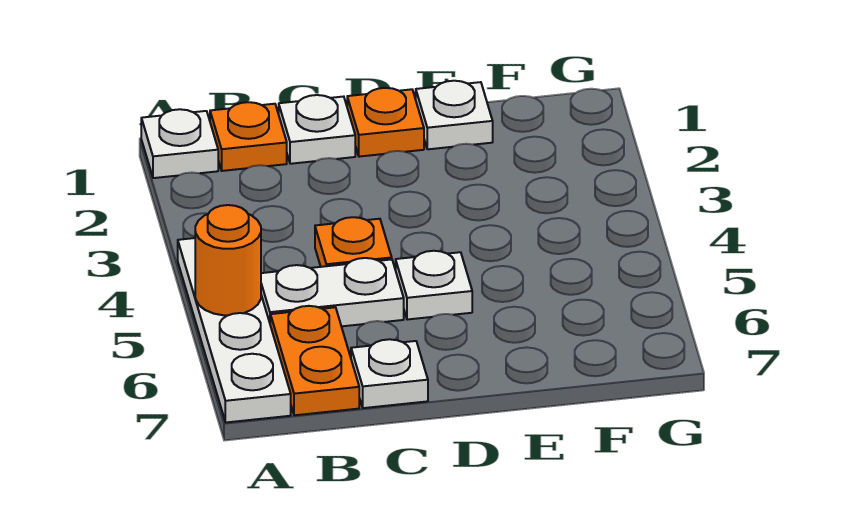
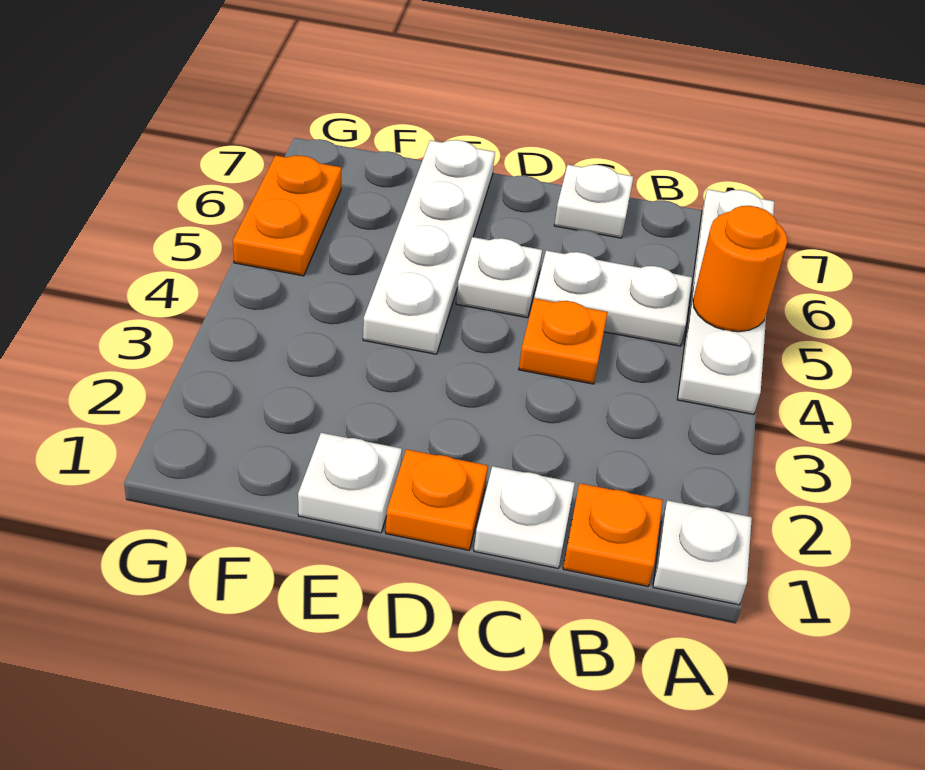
orange plate B6:B7 level 1 -> orange plate G5:G6 level 1
none -> white plate E4:E7 level 1

